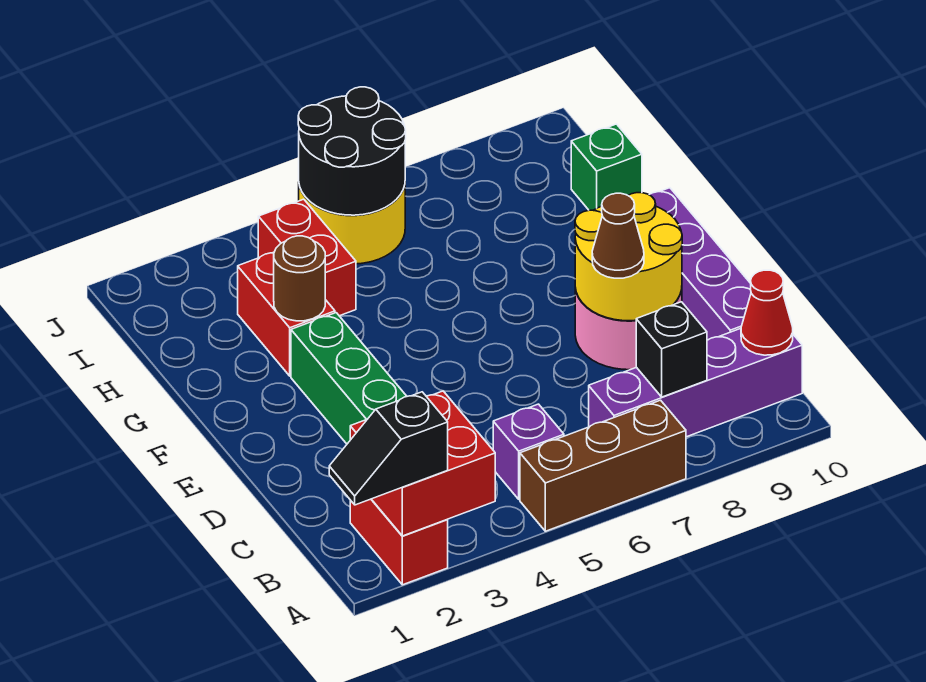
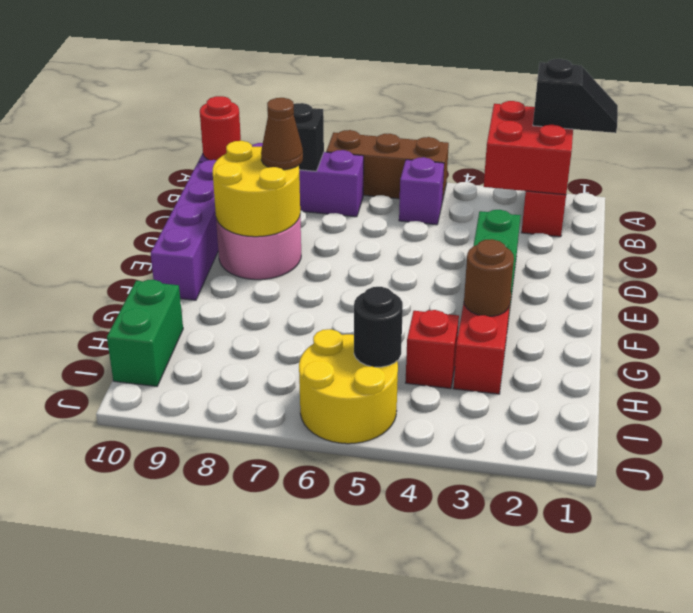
red cone B10 level 2 -> red round brick B10 level 2
red brick H4:I4 level 1 -> red brick H4 level 1
green brick H10 level 1 -> green brick H10:I10 level 1
black round brick I5:J6 level 2 -> black round brick I5 level 2

